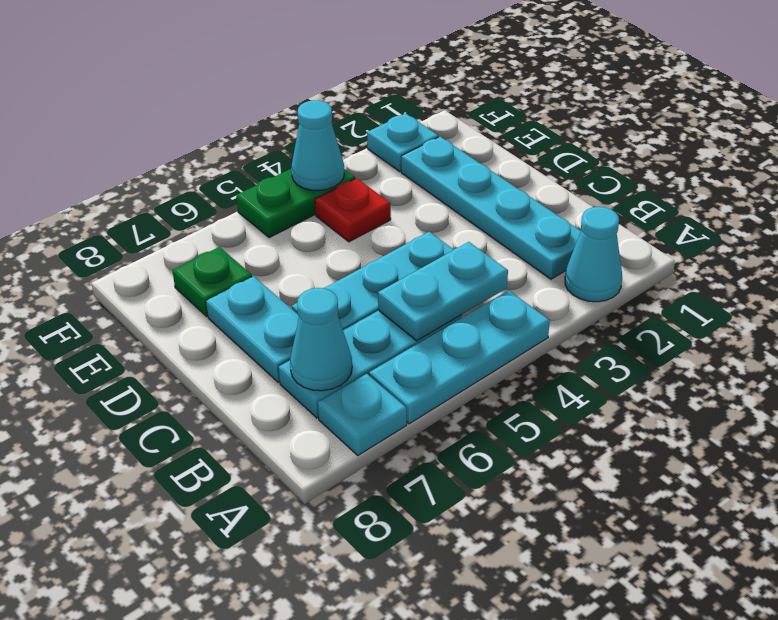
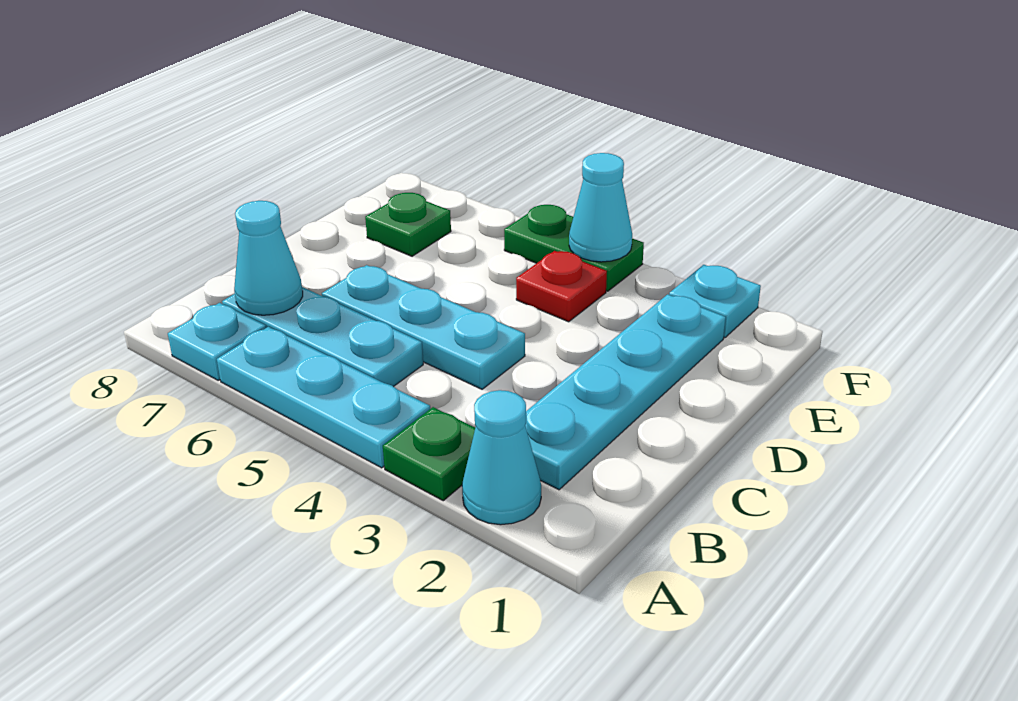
none -> green plate A3 level 1
cyan plate B4:B5 level 2 -> none
cyan plate C7:D7 level 1 -> none

